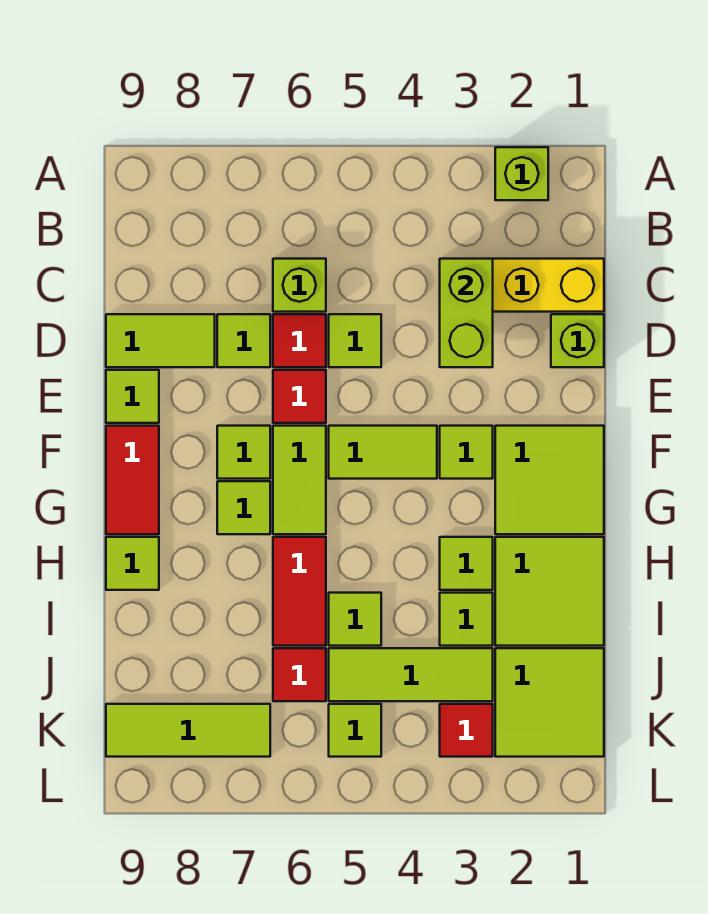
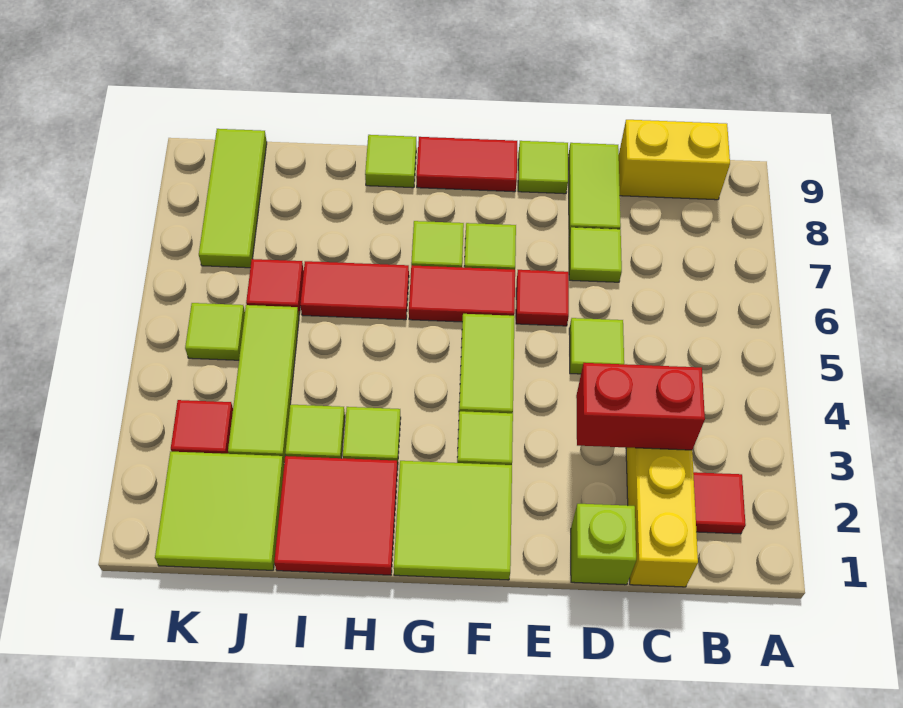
lime brick A2 level 1 -> none
none -> yellow brick B9:C9 level 1
lime brick C3:D3 level 2 -> red brick C3:D3 level 2
lime brick C6 level 1 -> none
red tile D6 level 1 -> red tile B2 level 1
lime tile F6:G6 level 1 -> red tile F6:G6 level 1
lime tile H1:I2 level 1 -> red tile H1:I2 level 1
lime tile I5 level 1 -> none

